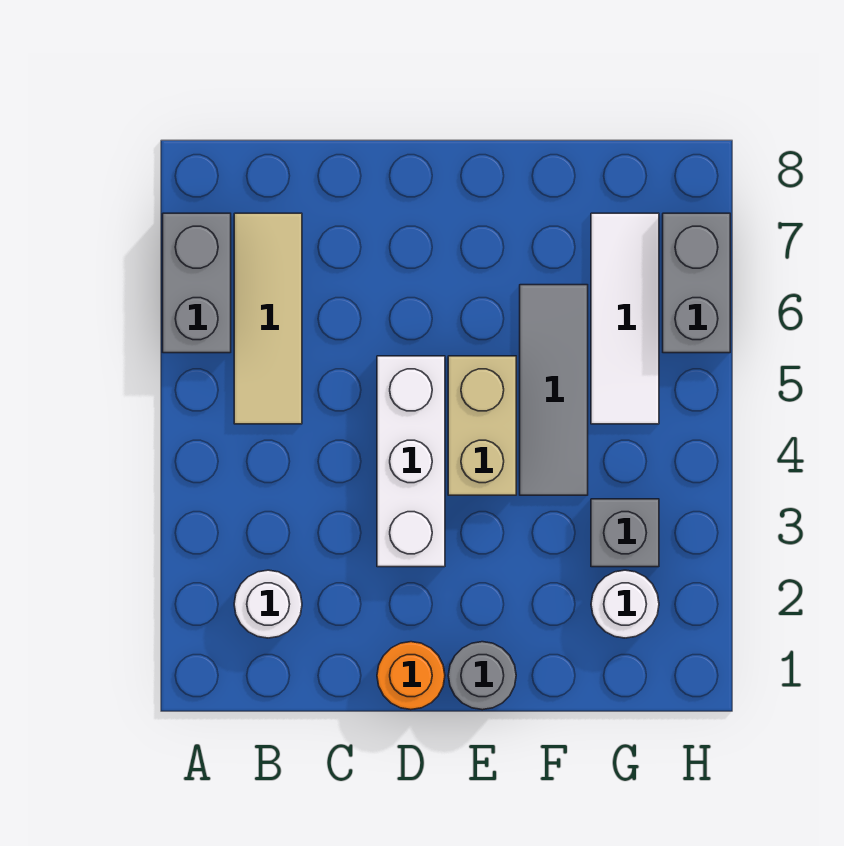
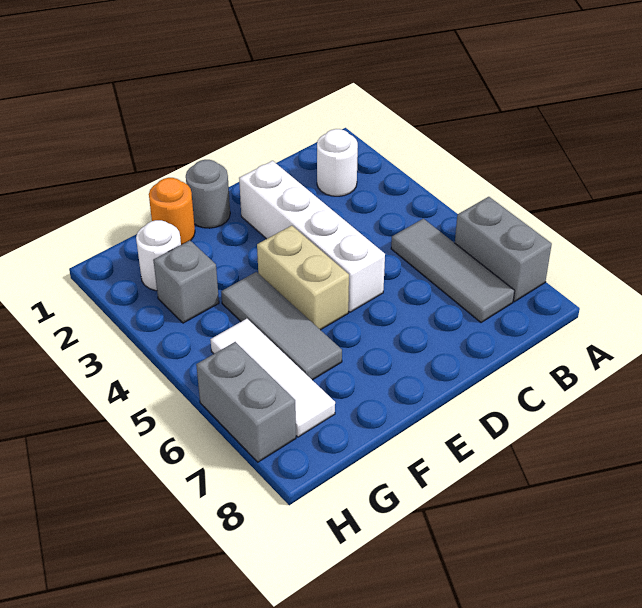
tan tile B5:B7 level 1 -> grey tile B5:B7 level 1
orange round brick D1 level 1 -> orange round brick F1 level 1
white brick D3:D5 level 1 -> white brick D2:D5 level 1

